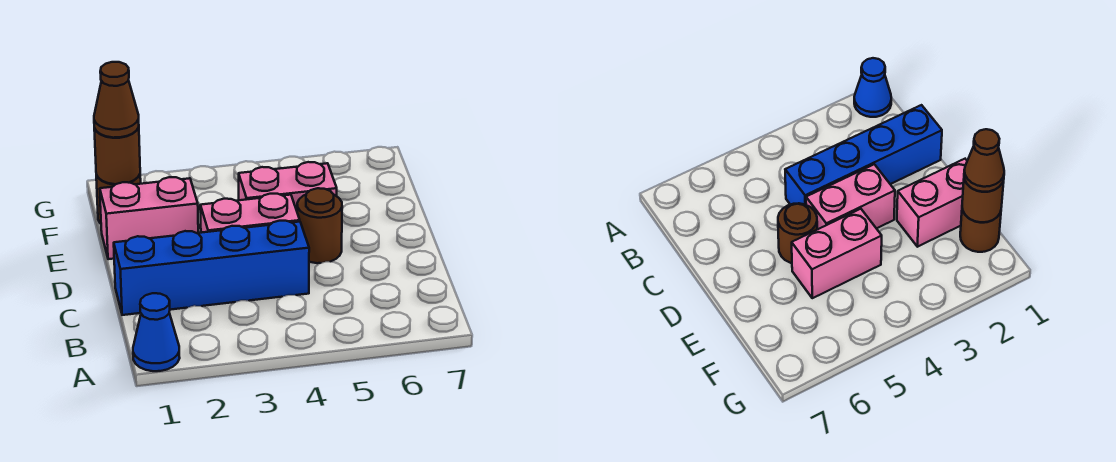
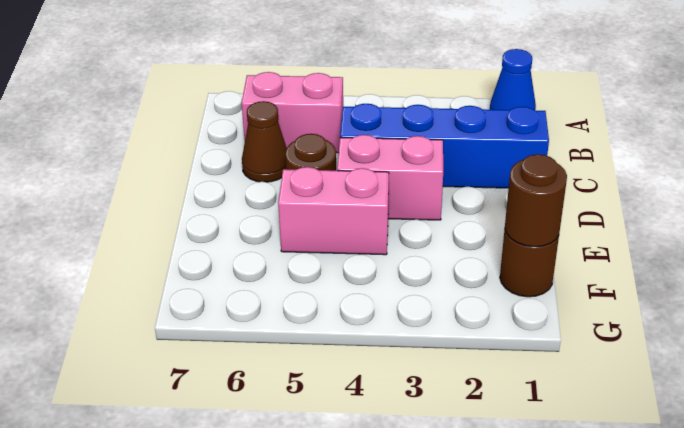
pink brick E1:E2 level 1 -> pink brick B5:B6 level 1
brown cone F1 level 3 -> brown cone C6 level 1

